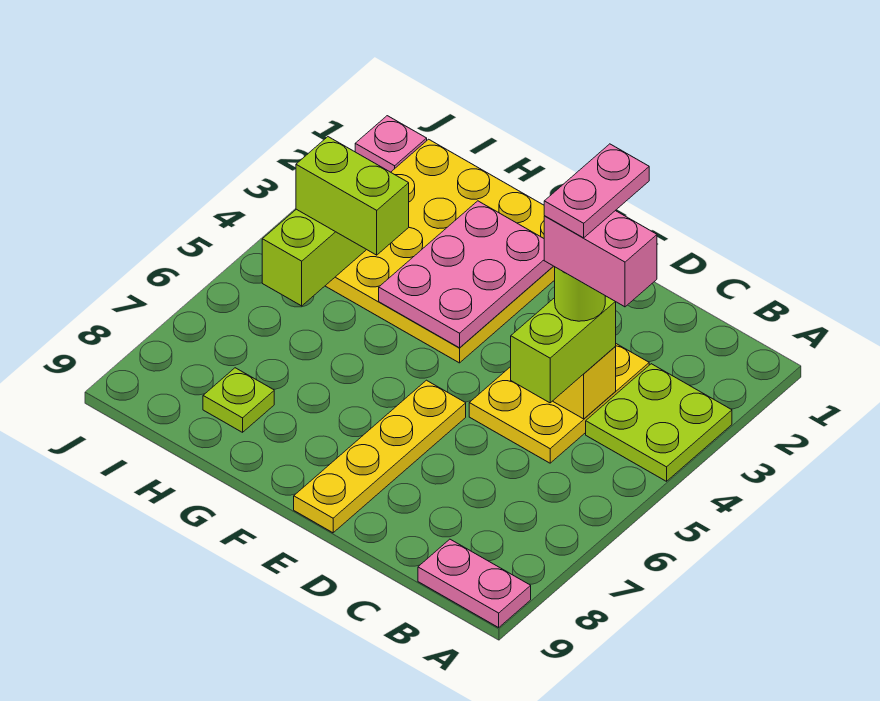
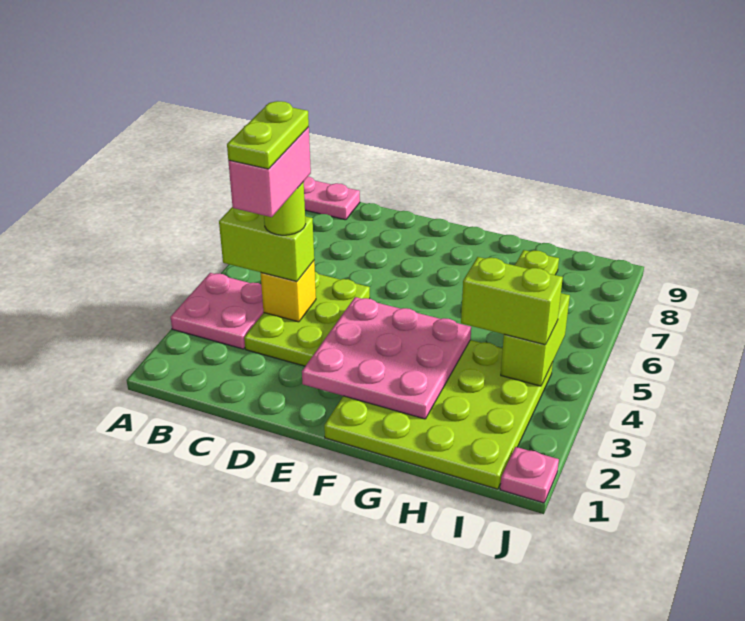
lime plate A3:B4 level 1 -> pink plate A3:B4 level 1
pink brick B4:C4 level 5 -> pink brick C3:C4 level 5
yellow plate C3:D5 level 1 -> lime plate C3:D5 level 1
pink plate C3:C4 level 6 -> lime plate C3:C4 level 6
lime brick C4:C5 level 3 -> lime brick B4:C4 level 3
yellow plate E6:E9 level 1 -> none
yellow plate F1:I4 level 1 -> lime plate F1:I4 level 1
pink plate F2:G4 level 2 -> pink plate E2:G4 level 2

